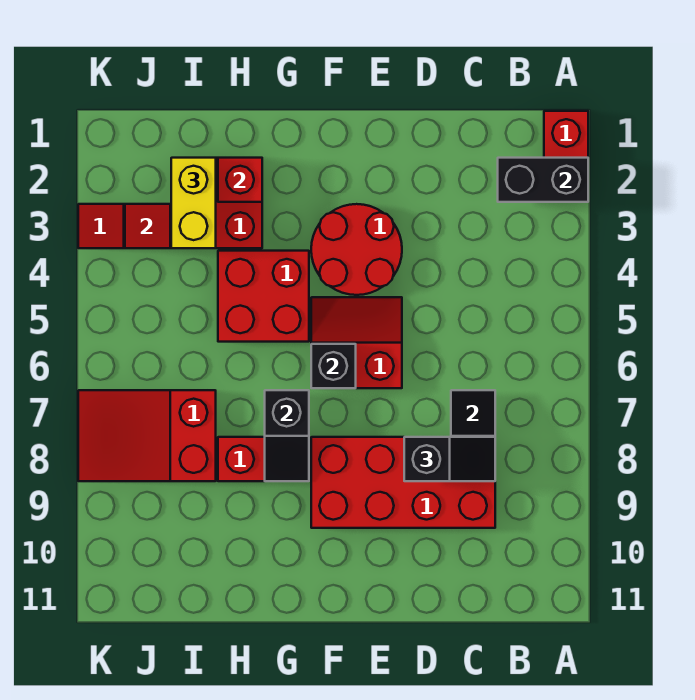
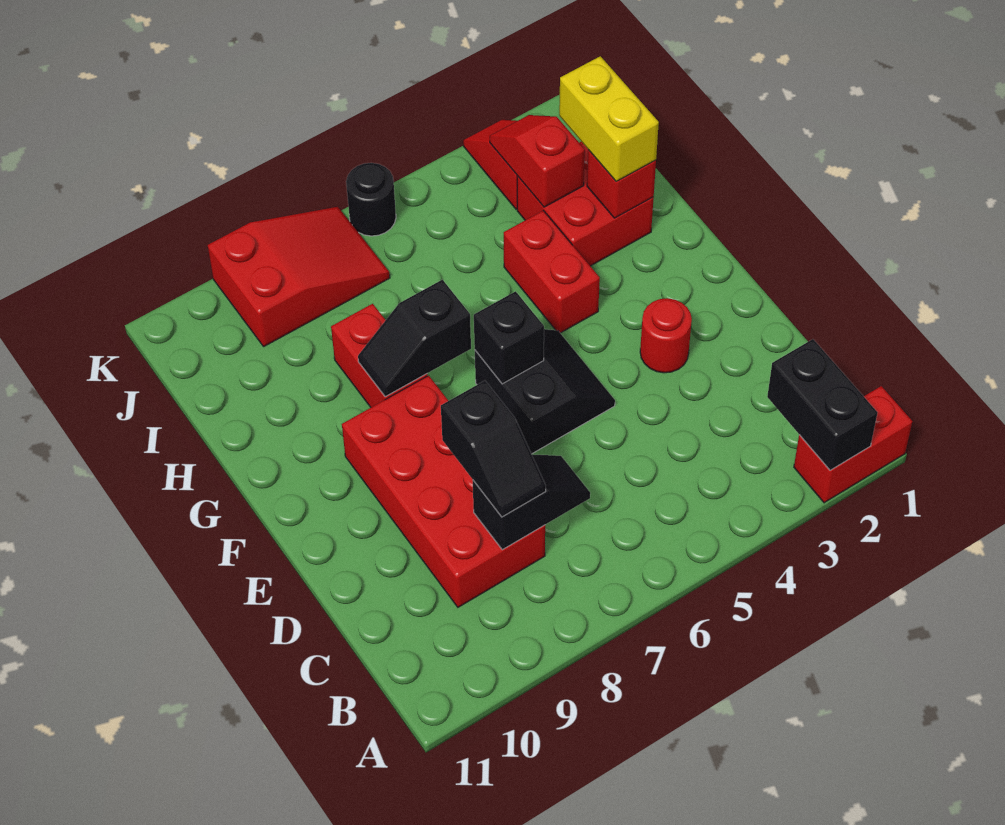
red round brick E3:F4 level 1 -> red round brick E3 level 1
red slope E5:F6 level 1 top 6 -> black slope E5:F6 level 1 top 6
red brick G4:H5 level 1 -> red brick G4:H4 level 1
yellow brick I2:I3 level 3 -> yellow brick H2:I2 level 3
red slope I7:K8 level 1 top I -> red slope J7:K9 level 1 top 9
none -> black round brick K6 level 1

